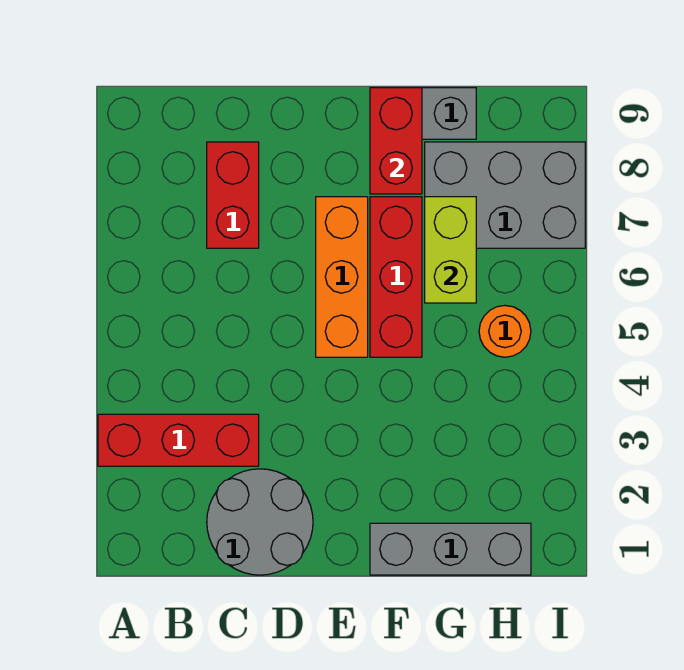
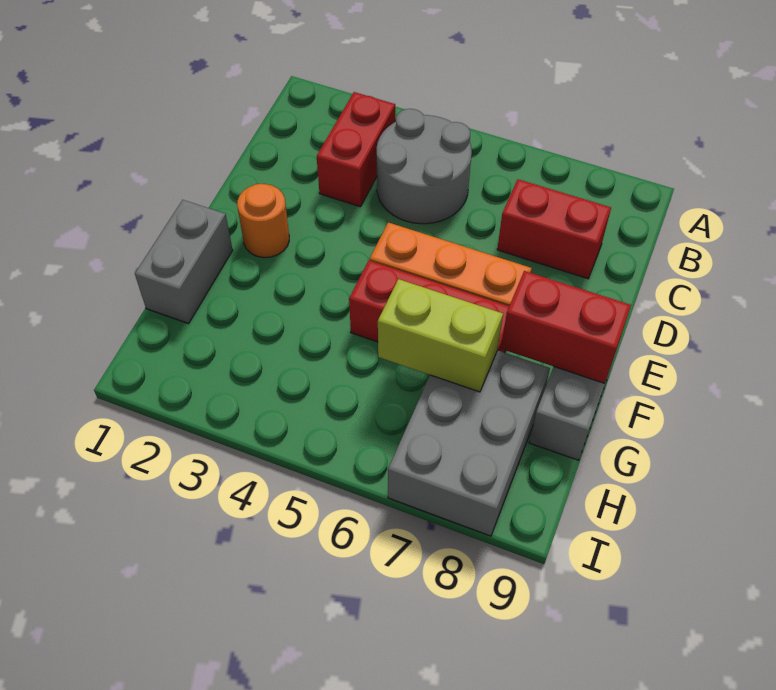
red brick A3:C3 level 1 -> red brick B3:C3 level 1
grey round brick C1:D2 level 1 -> grey round brick B4:C5 level 1
grey brick F1:H1 level 1 -> grey brick F1:G1 level 1
orange round brick H5 level 1 -> orange round brick E2 level 1

